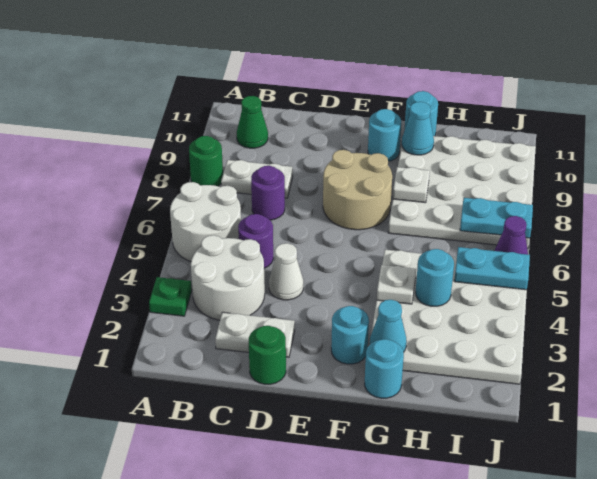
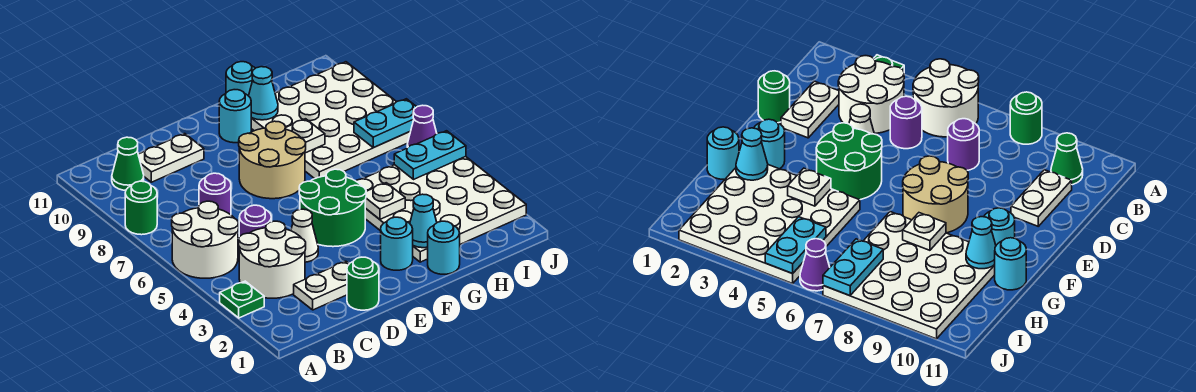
white plate B8:C8 level 1 -> white plate C10:D10 level 1
none -> green round brick E4:F5 level 1
cyan round brick H4 level 2 -> none

